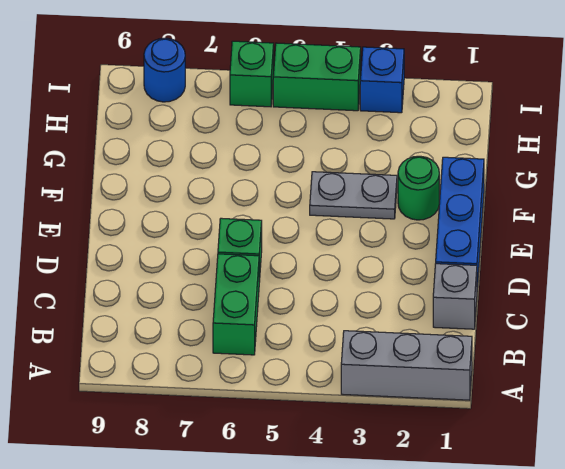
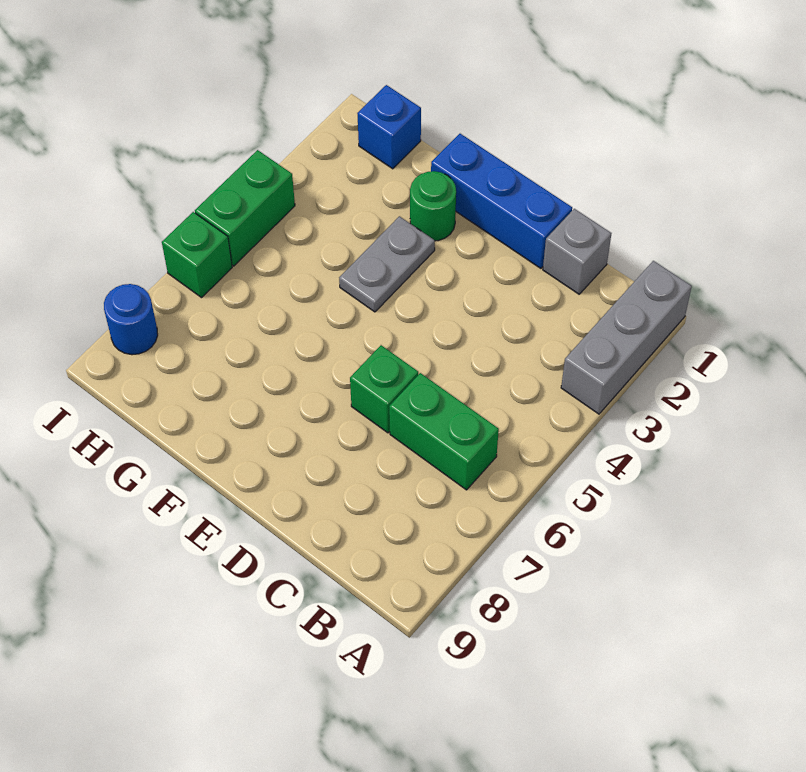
blue brick I3 level 1 -> blue brick H1 level 1

